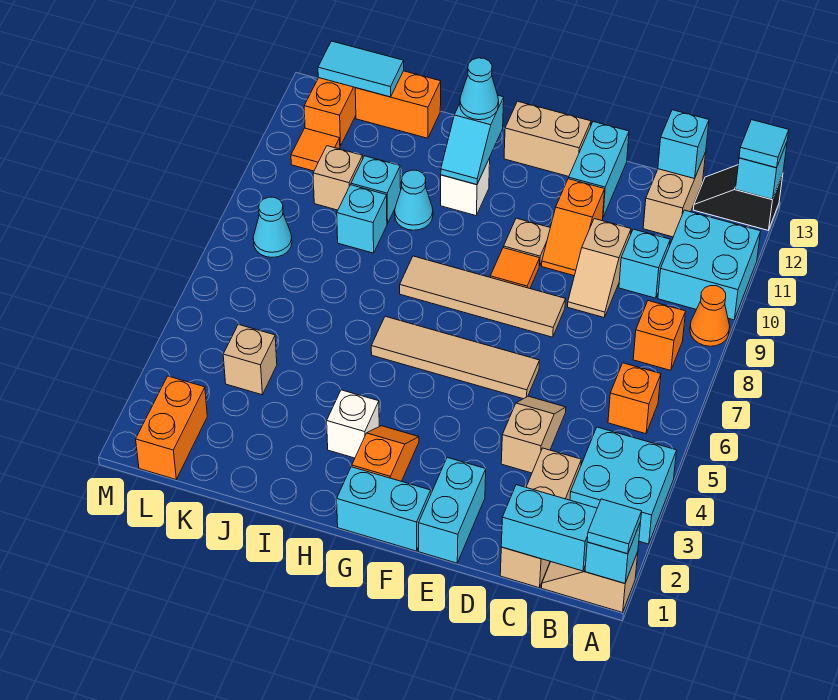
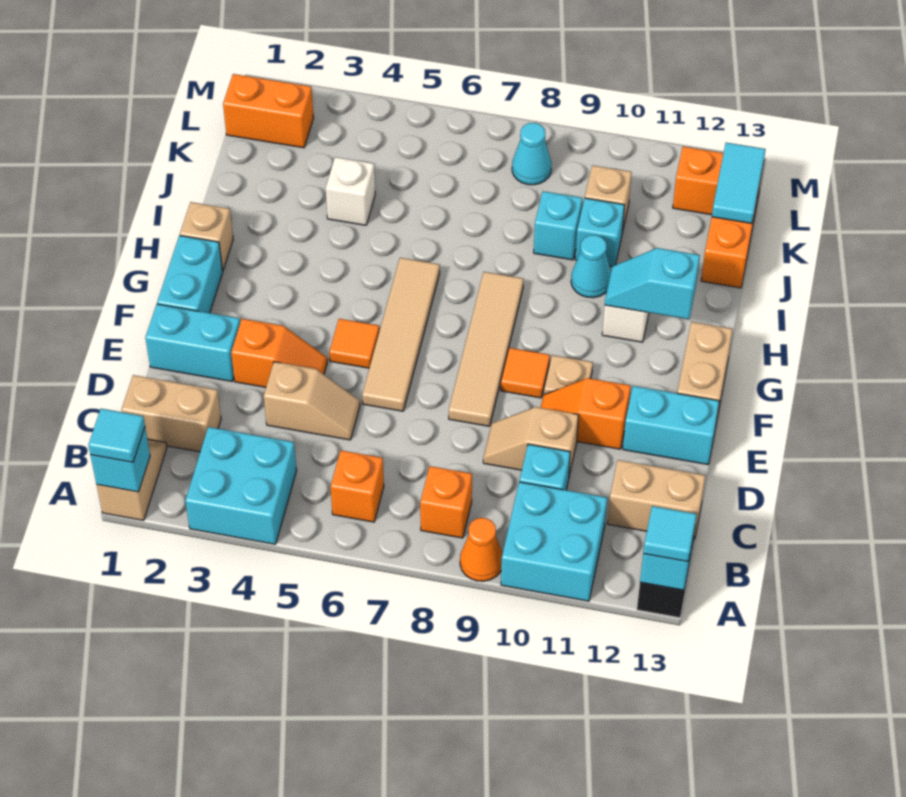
cyan brick B1:C1 level 2 -> none
tan brick C1:C3 level 1 -> tan brick C1:C2 level 1
cyan brick C13 level 2 -> none
orange slope G2:G3 level 1 top 2 -> orange slope E3:E4 level 1 top 3
white brick H3 level 1 -> white brick J4 level 1
cyan cone H12 level 3 -> none
tan brick K4 level 1 -> tan brick H1 level 1
orange tile L11 level 1 -> orange tile F5 level 1

